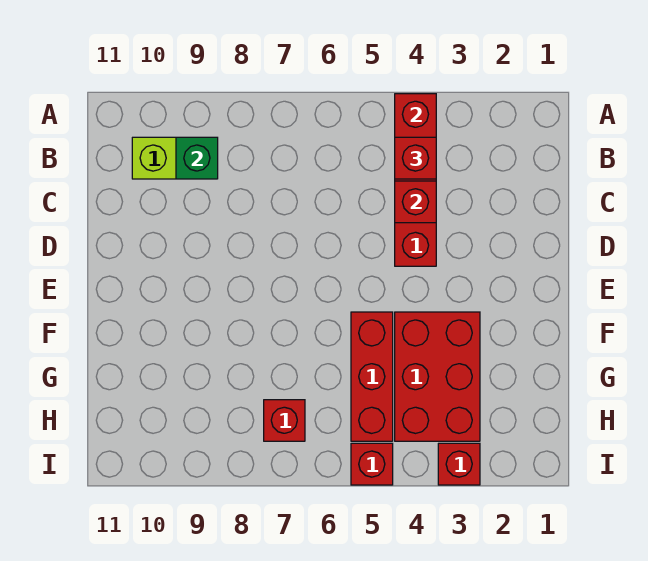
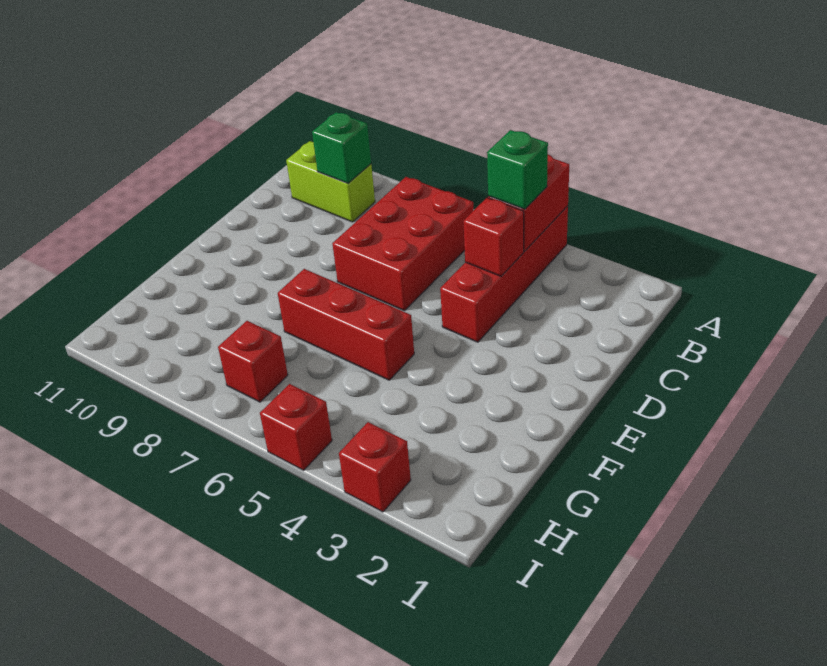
red brick B4 level 3 -> green brick B4 level 3
red brick F3:H4 level 1 -> red brick B6:D7 level 1
red brick F5:H5 level 1 -> red brick F5:F7 level 1

